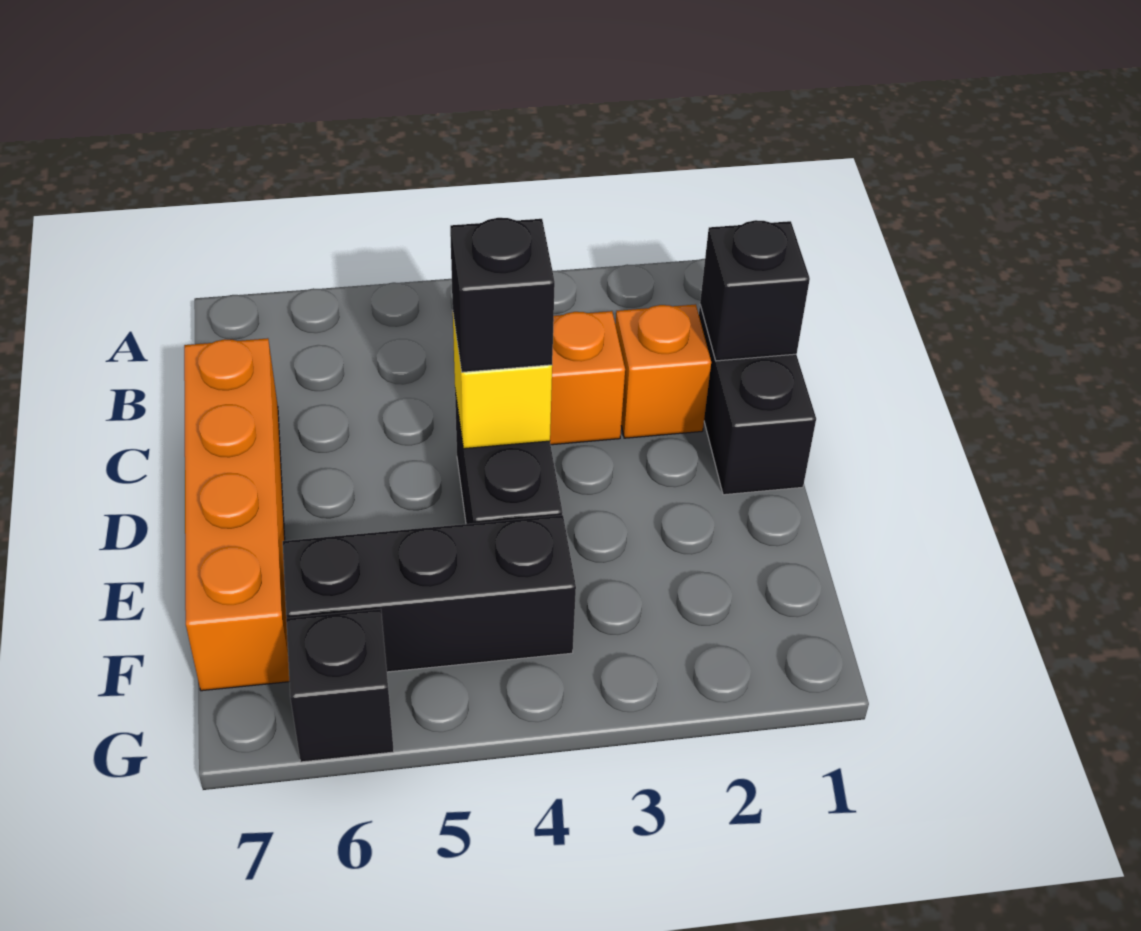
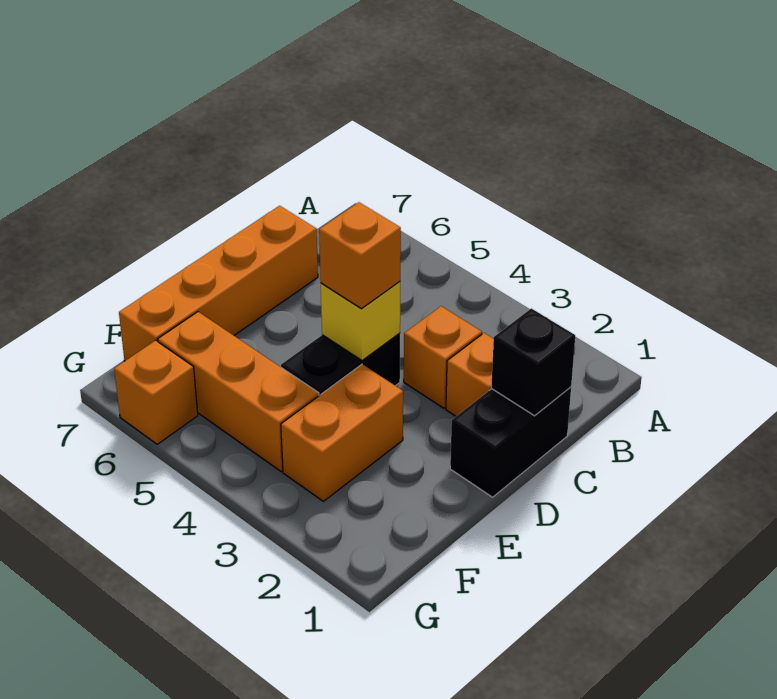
black brick D4 level 3 -> orange brick D4 level 3
none -> orange brick E3:F3 level 1
black brick F4:F6 level 1 -> orange brick F4:F6 level 1
black brick G6 level 1 -> orange brick G6 level 1

